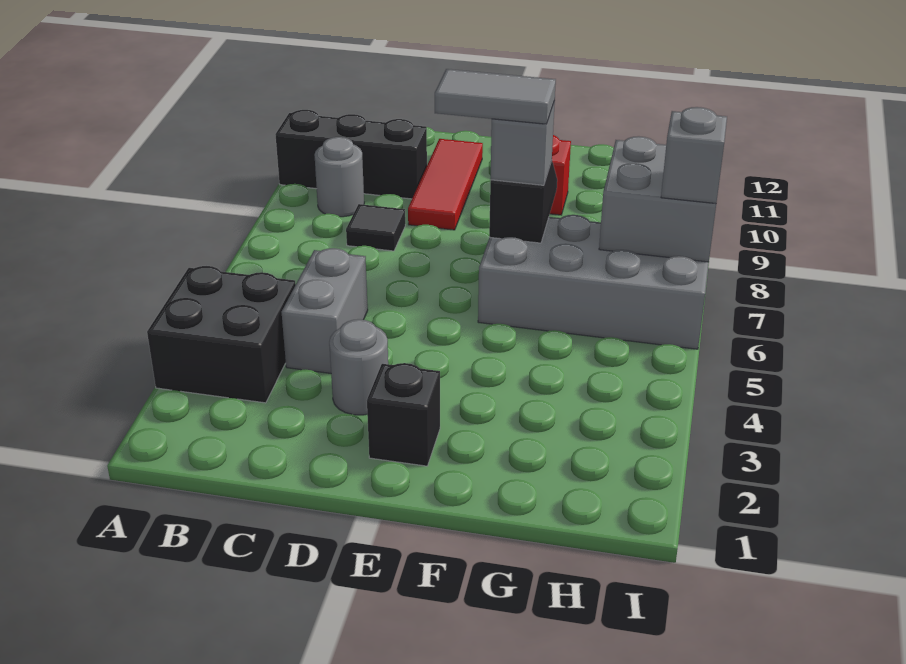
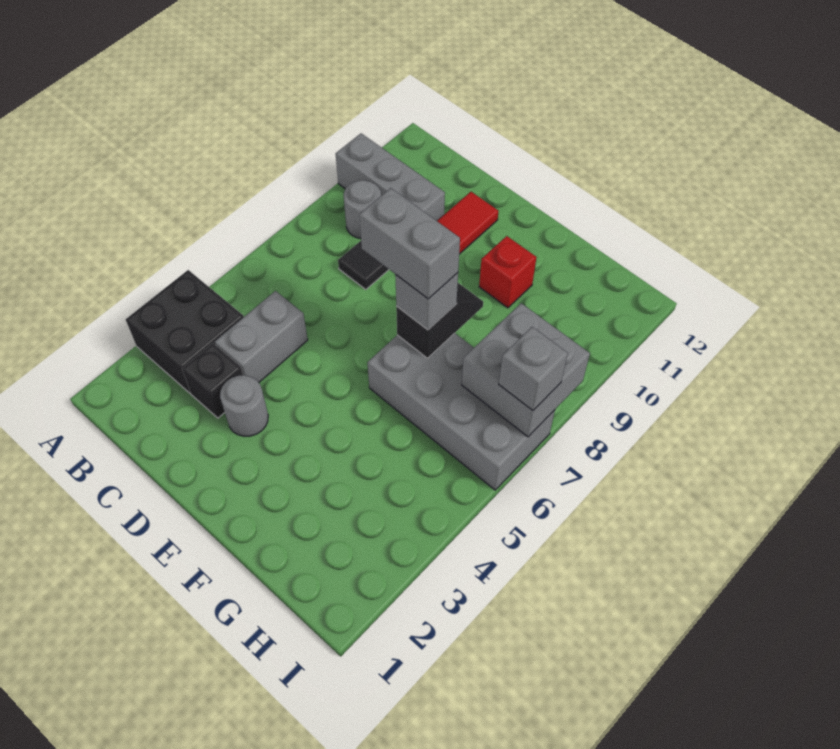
black brick A10:C10 level 1 -> grey brick A10:C10 level 1
black brick E2 level 1 -> black brick C3 level 1
grey tile E7:F7 level 4 -> grey brick E7:F7 level 4

